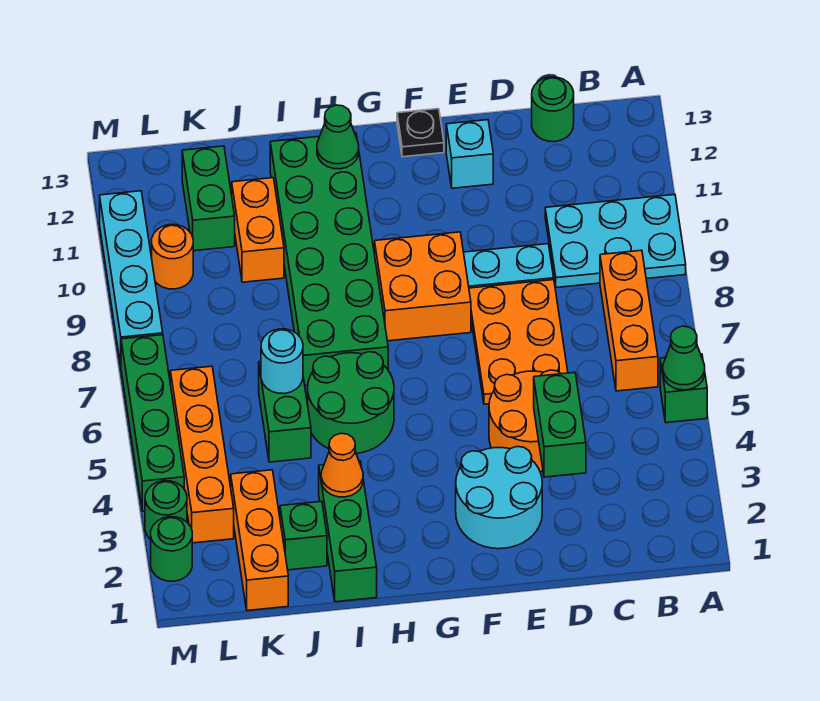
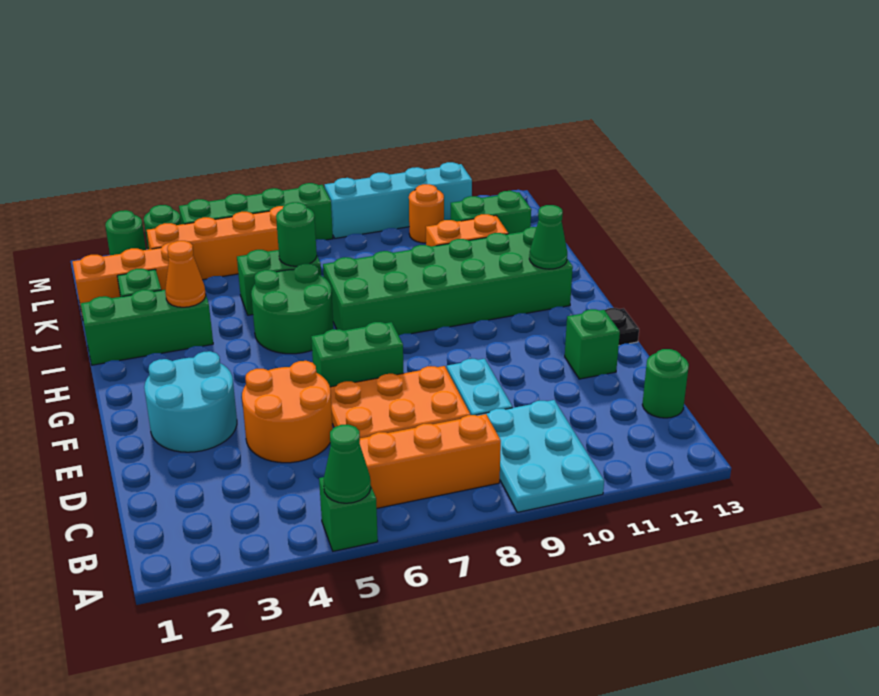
green brick D3:D4 level 2 -> green brick F6:F7 level 1
cyan brick E12 level 1 -> green brick E12 level 1
orange brick F8:G9 level 1 -> none
cyan round brick J6 level 2 -> green round brick J6 level 2

